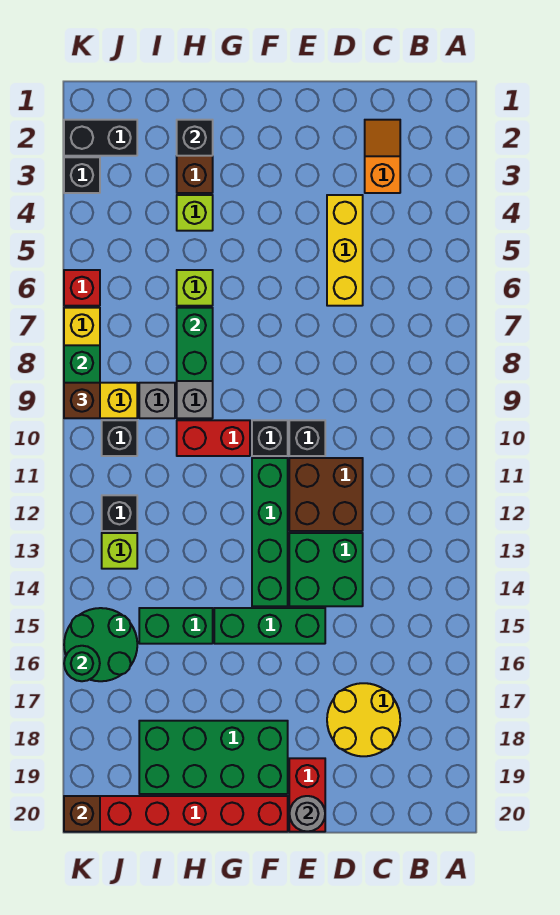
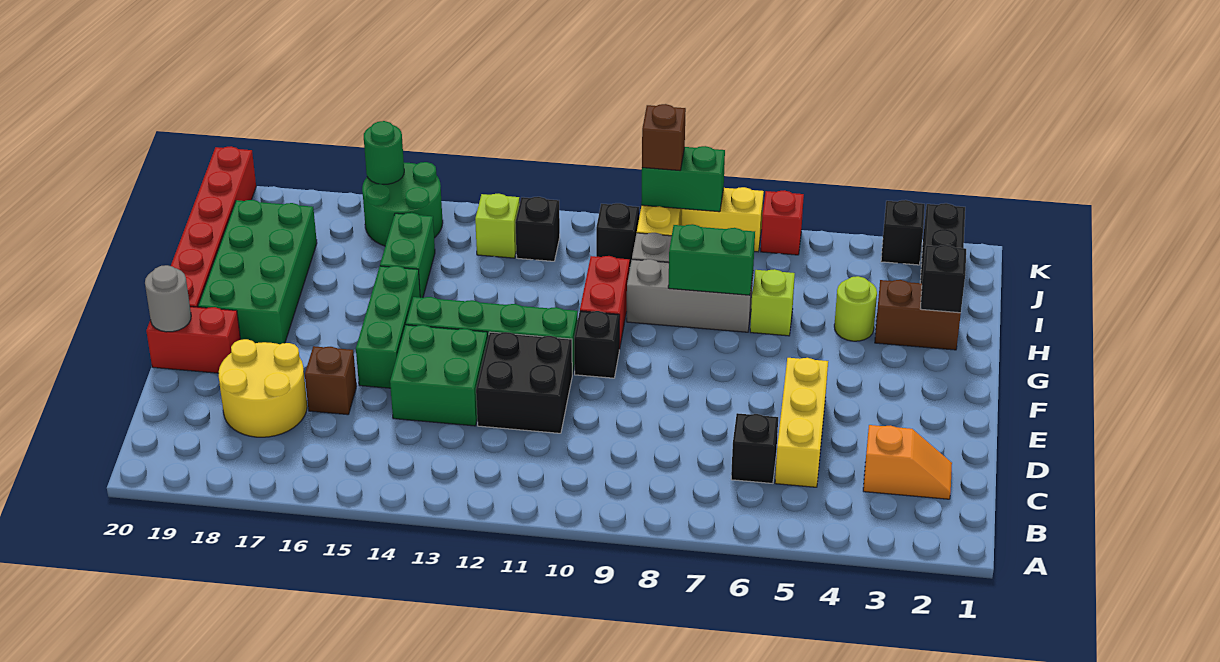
yellow brick D4:D6 level 1 -> yellow brick C5:E5 level 1
brown brick D11:E12 level 1 -> black brick D11:E12 level 1
black brick E10 level 1 -> black brick C6 level 1
lime brick H4 level 1 -> lime round brick H4 level 1
brown brick K20 level 2 -> brown brick D16 level 1

